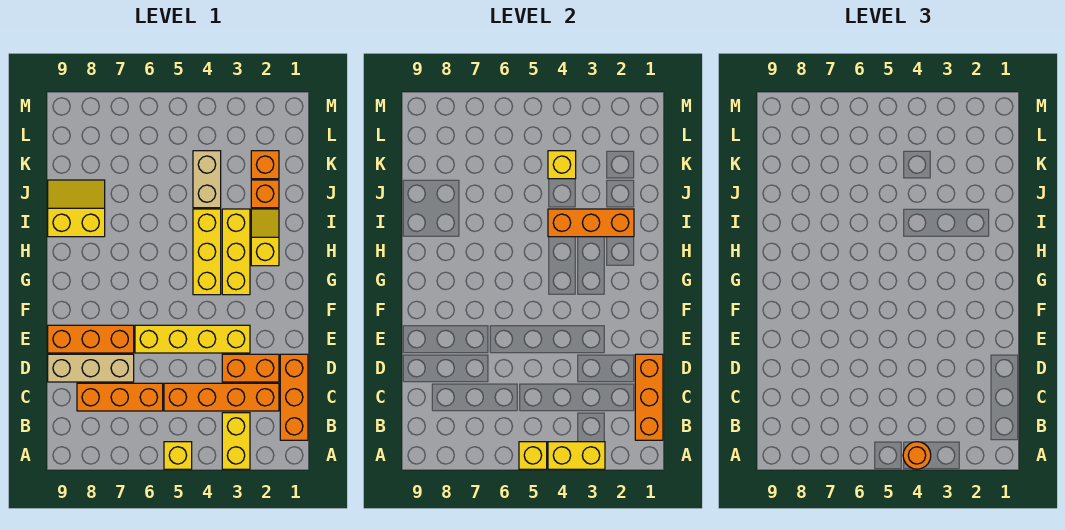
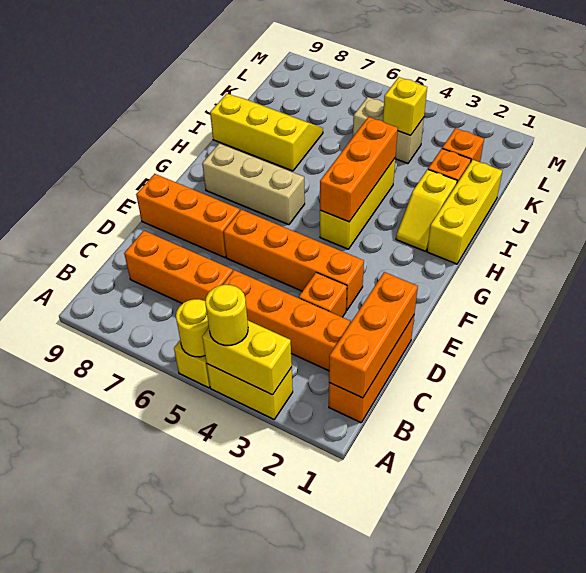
yellow brick A3:B3 level 1 -> yellow brick A3:A4 level 1
orange round brick A4 level 3 -> yellow round brick A4 level 3
yellow brick A5 level 2 -> yellow round brick A5 level 2
orange brick D2:D3 level 1 -> orange brick D3 level 1
tan brick D7:D9 level 1 -> tan brick G6:G8 level 1
yellow brick E3:E6 level 1 -> orange brick E3:E6 level 1
yellow brick G3:I3 level 1 -> yellow brick H1:J1 level 1
yellow slope H2:I2 level 1 top H -> yellow slope H2:I2 level 1 top I
orange brick I2:I4 level 2 -> orange brick G4:I4 level 2
yellow slope I8:J9 level 1 top I -> yellow slope I7:J9 level 1 top I
tan brick J4:K4 level 1 -> tan brick K4:K5 level 1

